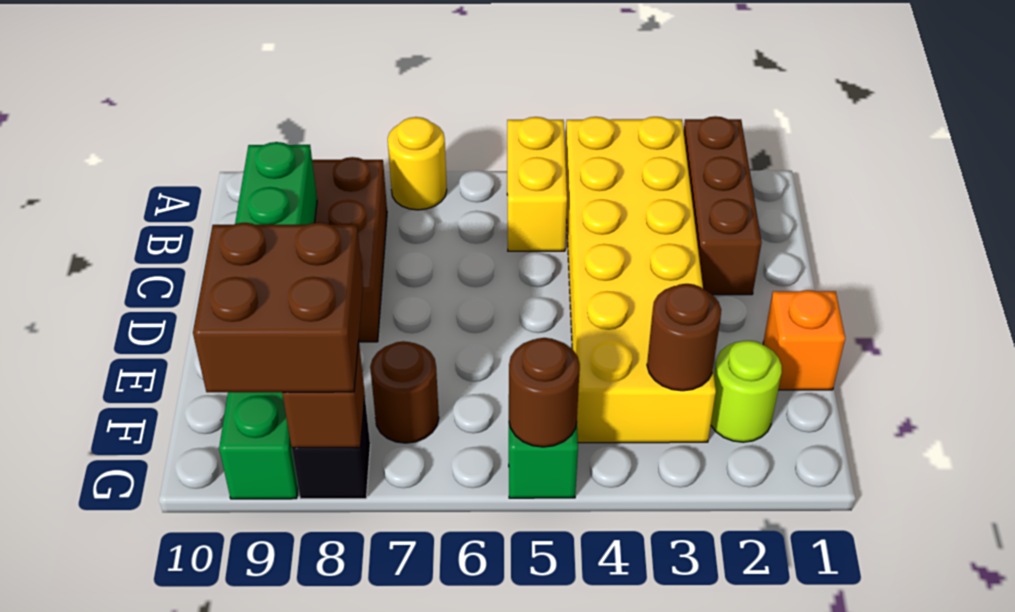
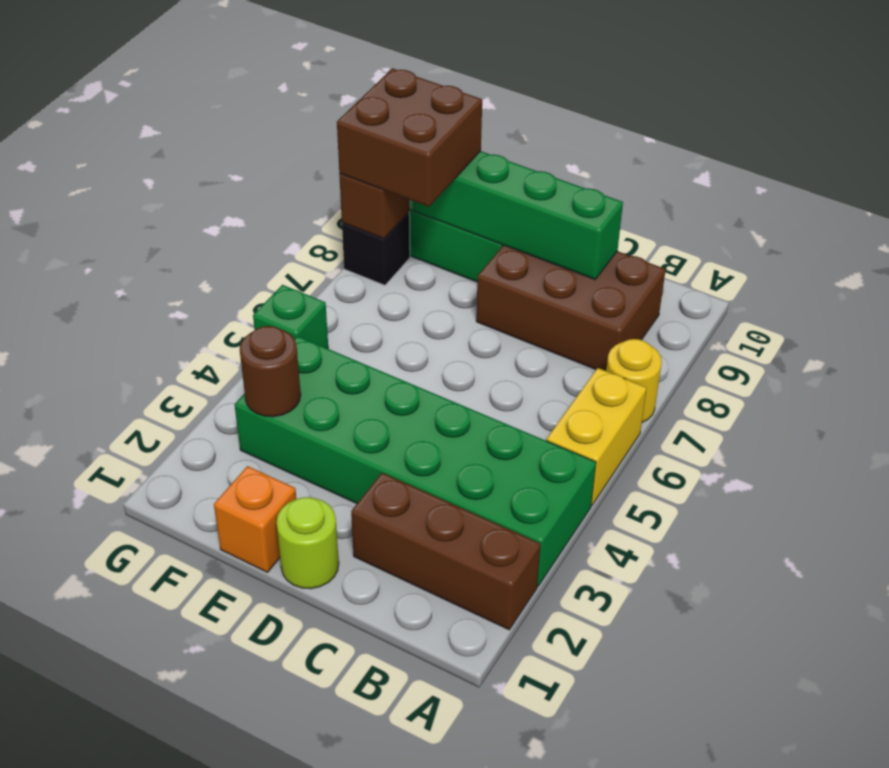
yellow brick A3:F4 level 1 -> green brick A3:F4 level 1
yellow brick A5:B5 level 1 -> yellow brick A5:A6 level 1
lime round brick F2 level 1 -> lime round brick D1 level 1
brown round brick F7 level 1 -> none
brown round brick G5 level 2 -> none

